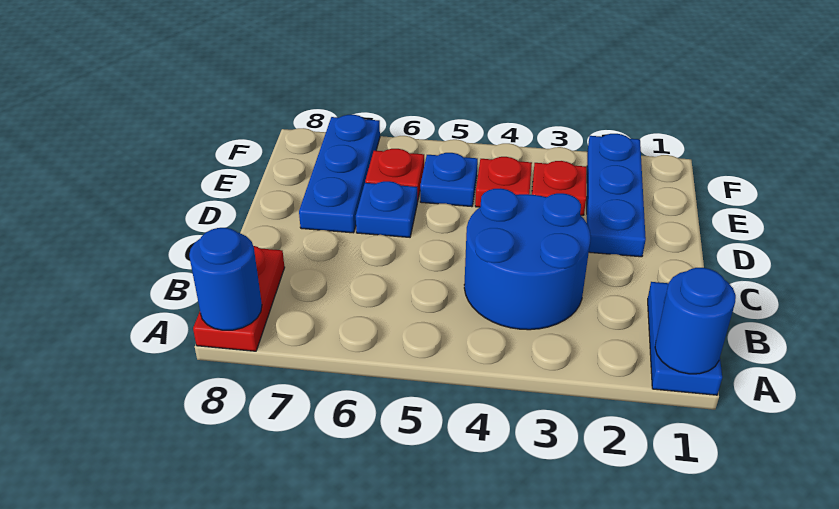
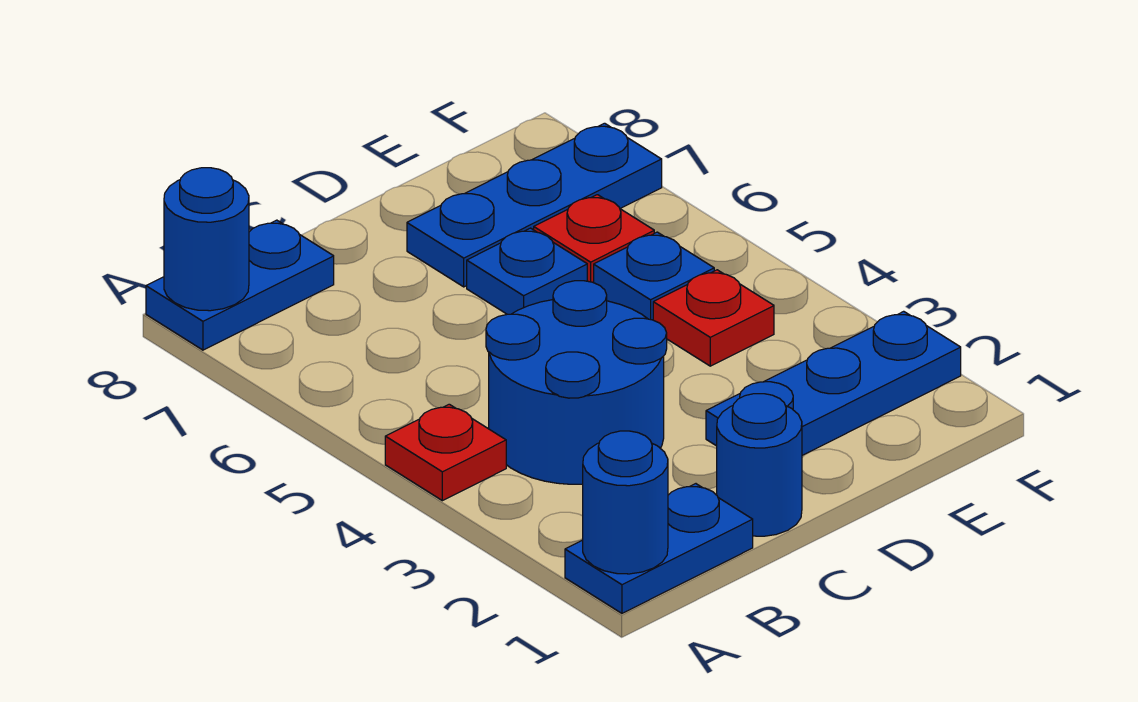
red plate A8:B8 level 1 -> blue plate A8:B8 level 1
none -> blue round brick C1 level 1
red plate E3 level 1 -> red plate A4 level 1

